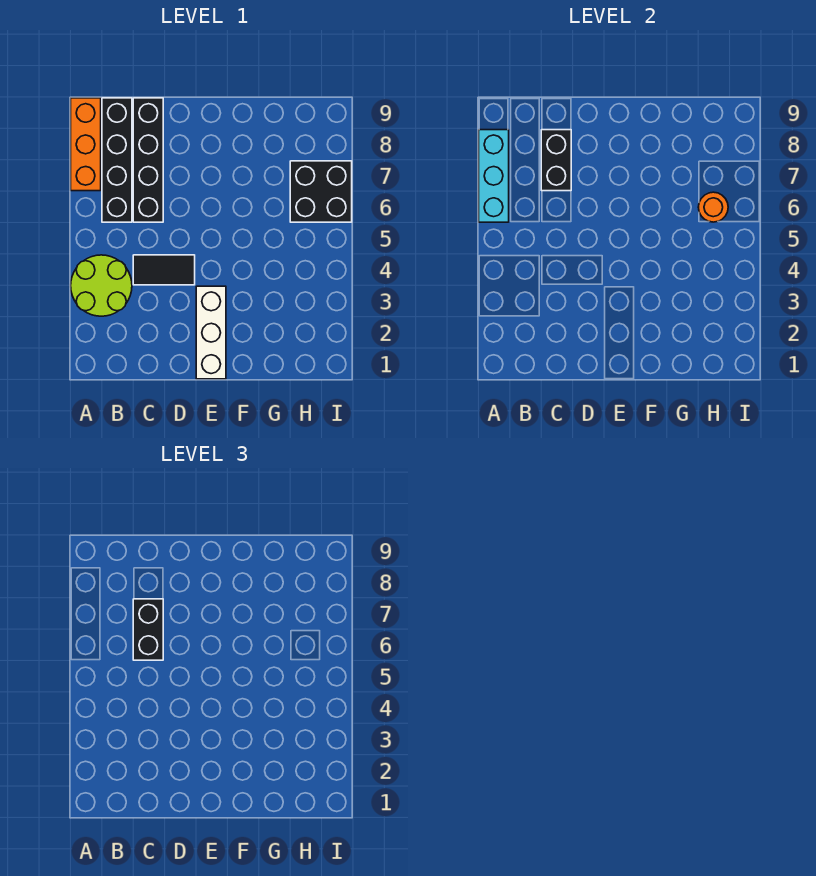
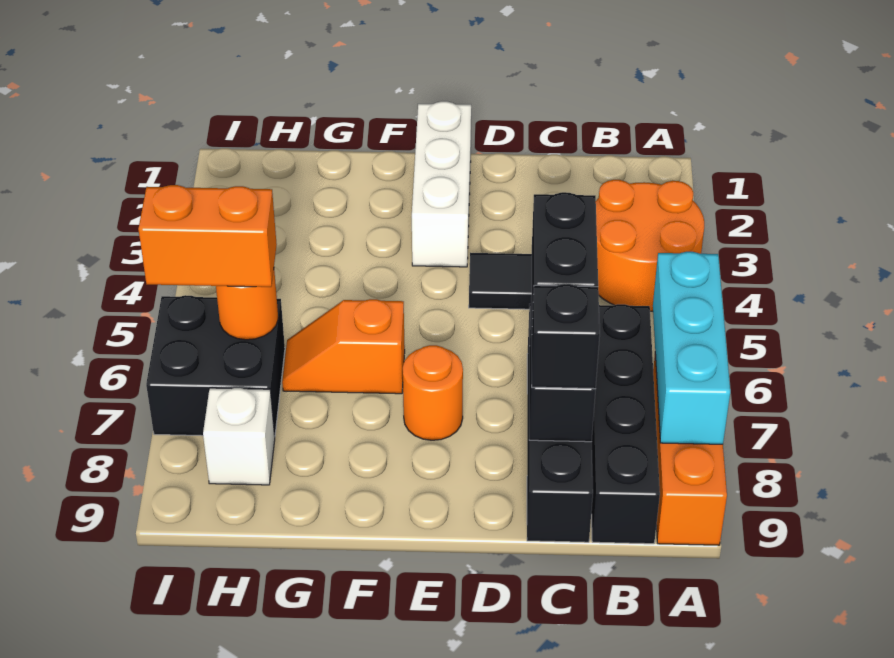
lime round brick A3:B4 level 1 -> orange round brick A3:B4 level 1
none -> black brick C8 level 3
none -> orange round brick E7 level 1
none -> orange slope F6:G6 level 1 top F
none -> orange brick H6:I6 level 3
none -> white brick H8 level 1

